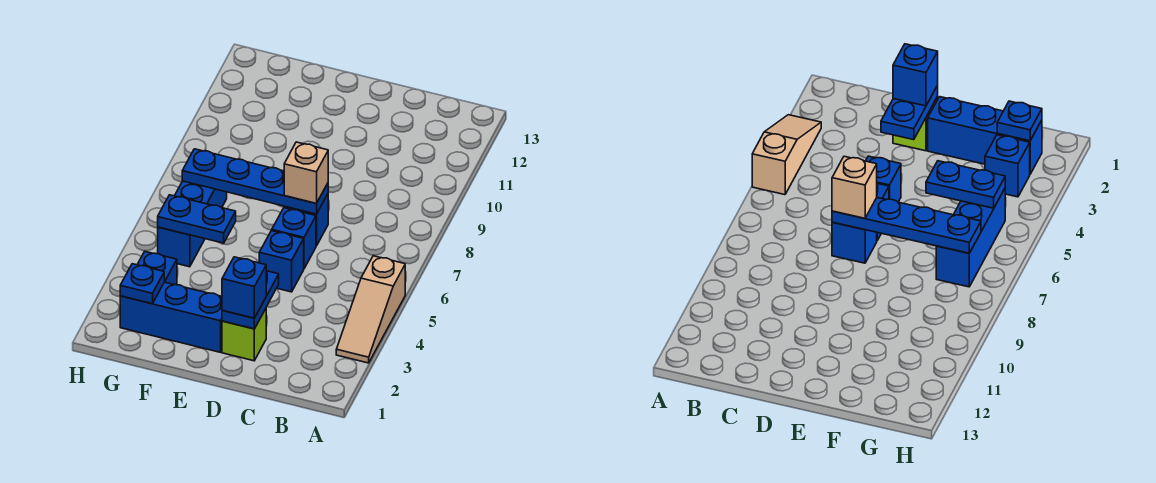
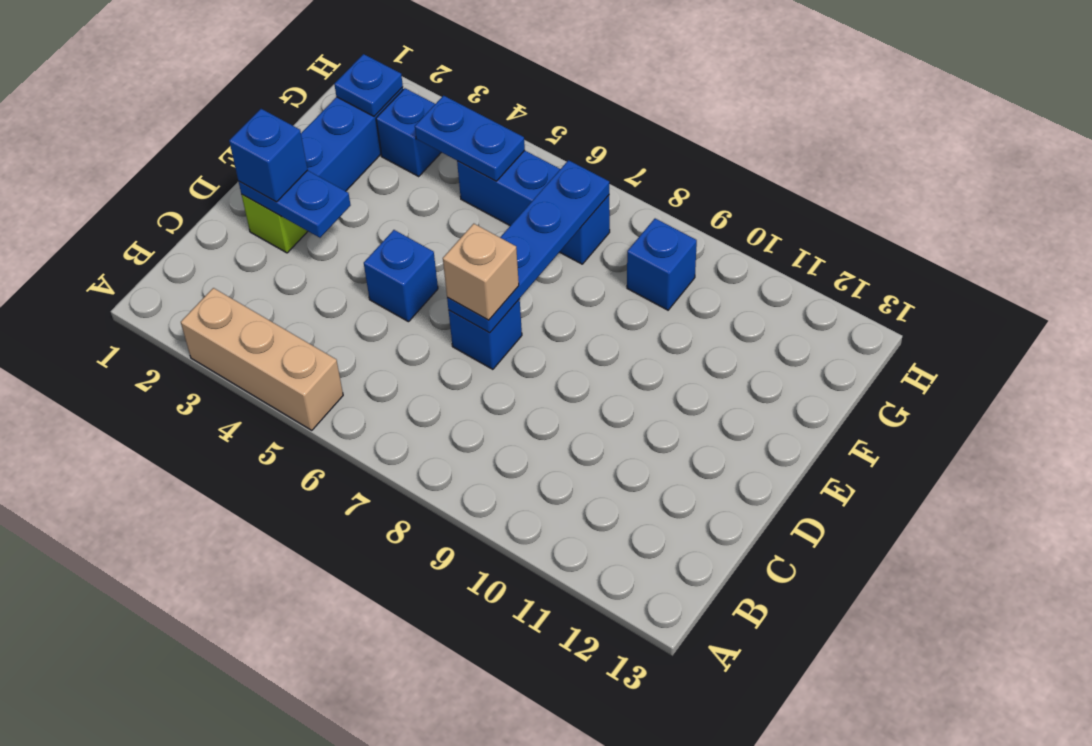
tan slope A3:A5 level 1 top 5 -> tan brick A3:A5 level 1
blue brick D6 level 1 -> blue brick G9 level 1
blue plate F5:G5 level 2 -> blue plate G4:G5 level 2

